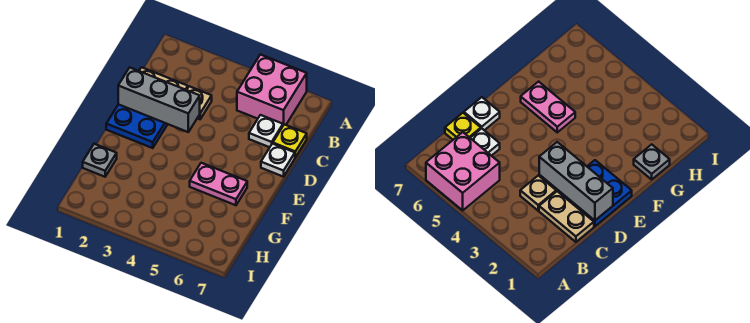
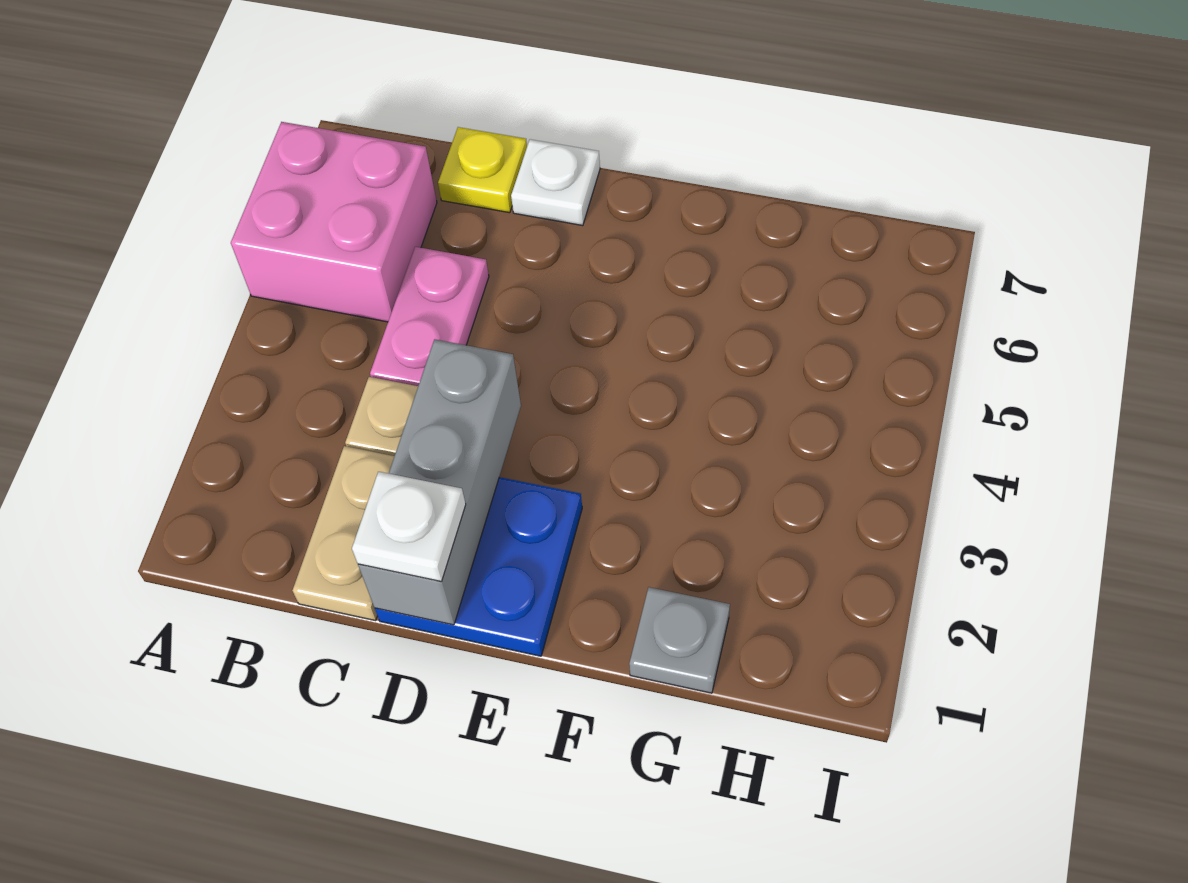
white plate C6 level 1 -> white plate D1 level 3
pink plate F5:F6 level 1 -> pink plate C4:C5 level 1

